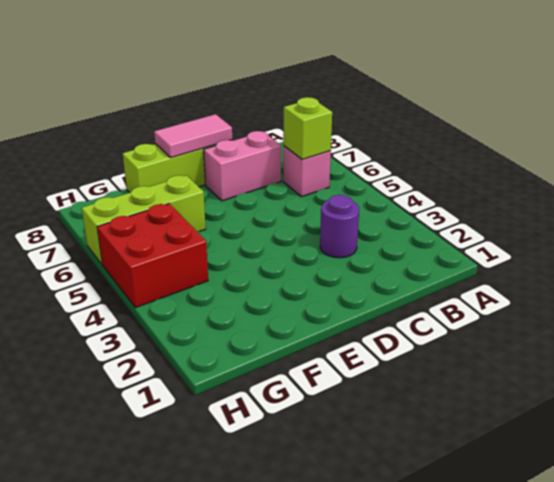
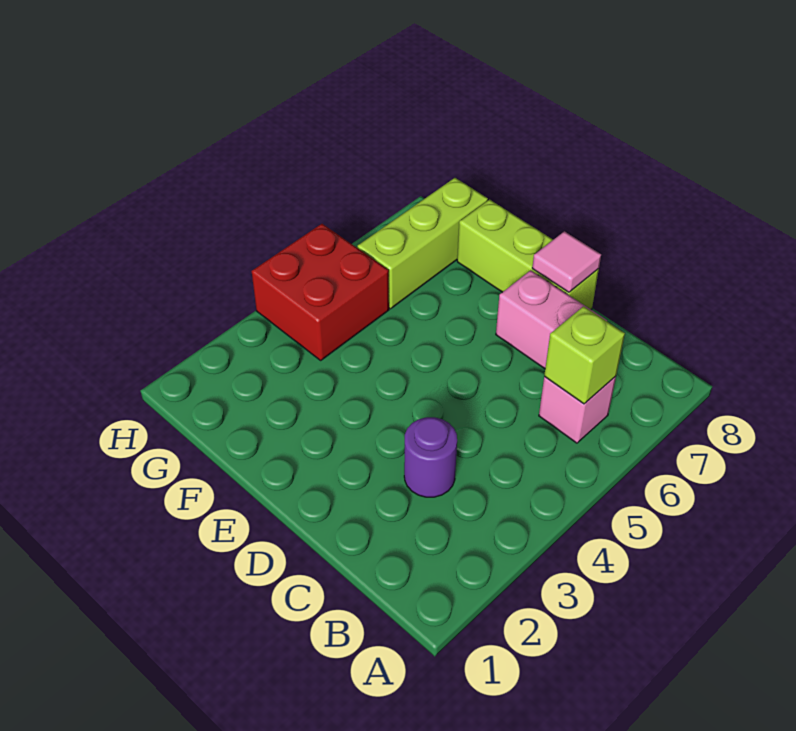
pink tile D8:E8 level 2 -> pink tile D8 level 2
lime brick F6:H6 level 1 -> lime brick G6:G8 level 1

